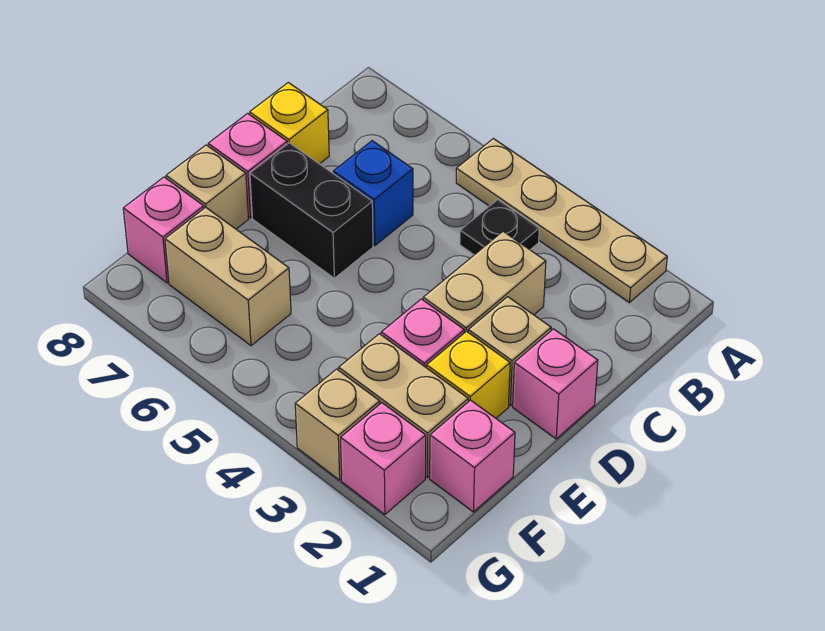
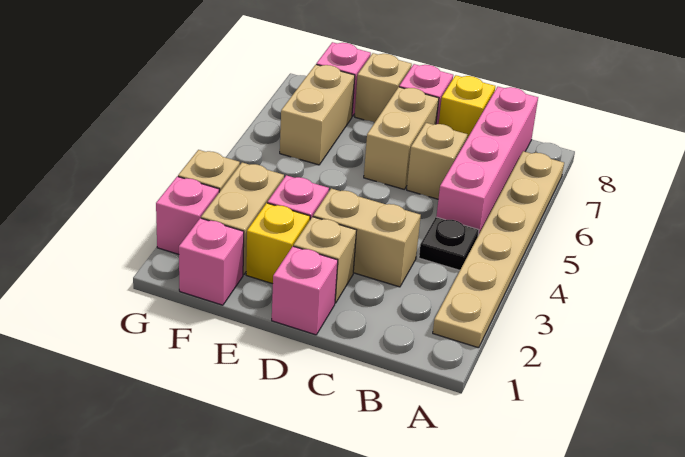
tan plate A2:A5 level 1 -> tan plate A2:A7 level 1
none -> pink brick B5:B8 level 1
blue brick C6 level 1 -> tan brick C6 level 1
black brick D6:D7 level 1 -> tan brick D6:D7 level 1

